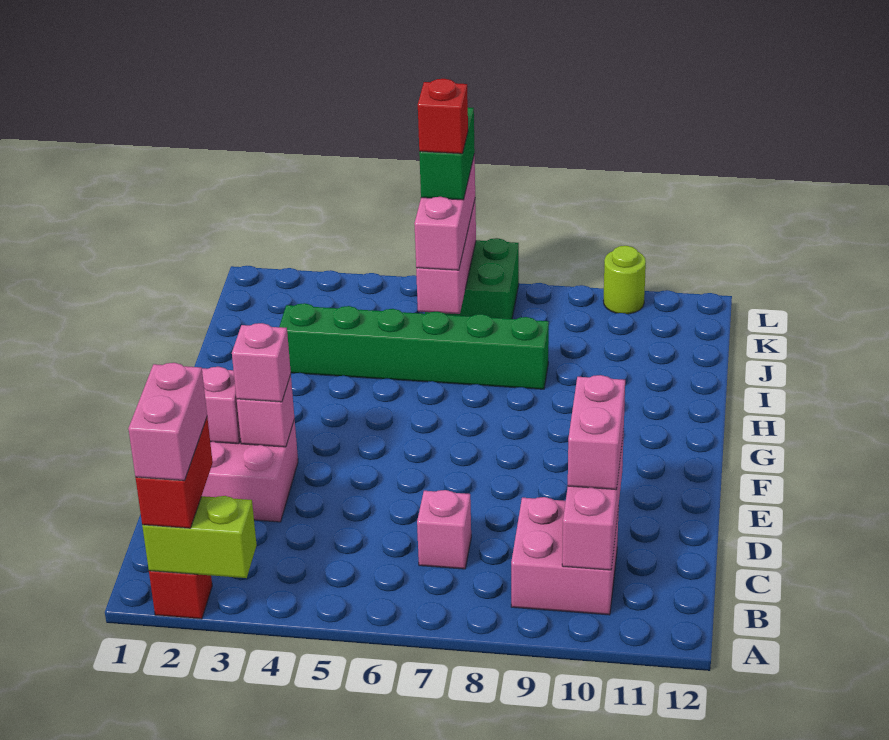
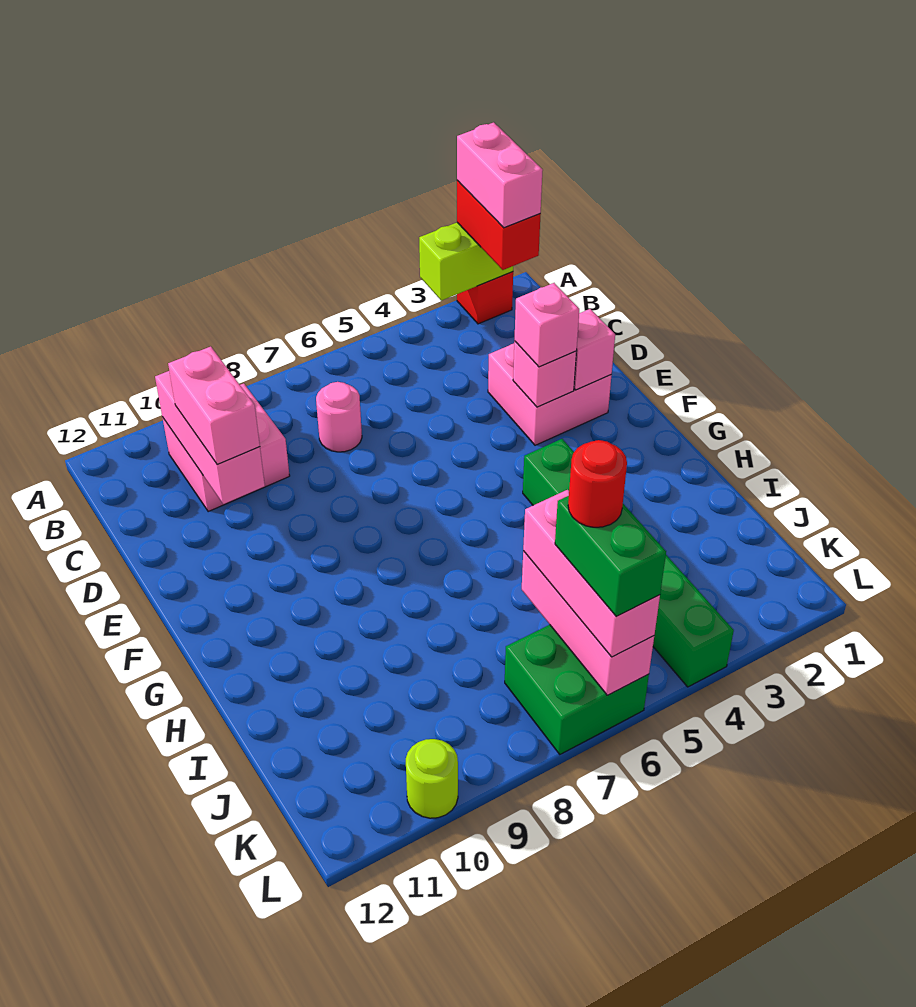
pink brick C7 level 1 -> pink round brick C7 level 1
green brick I3:I8 level 1 -> green brick G4:L4 level 1
red brick K6 level 5 -> red round brick K6 level 5

